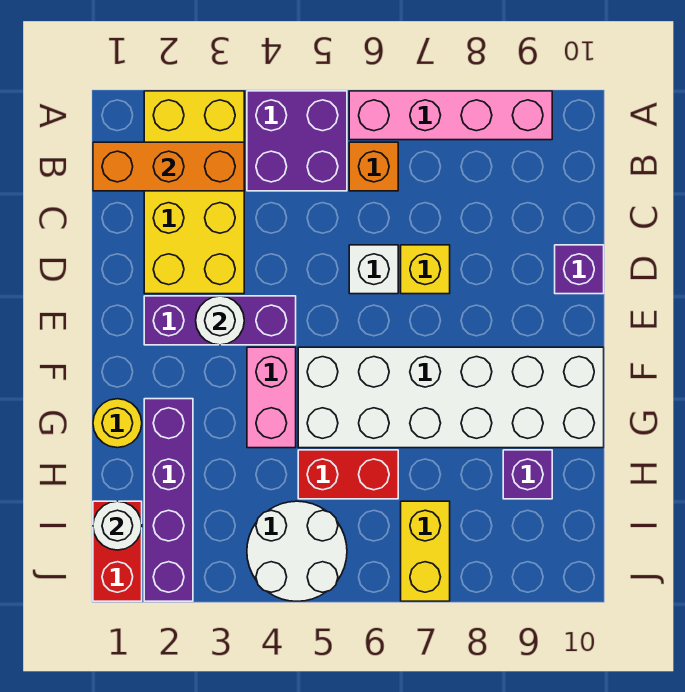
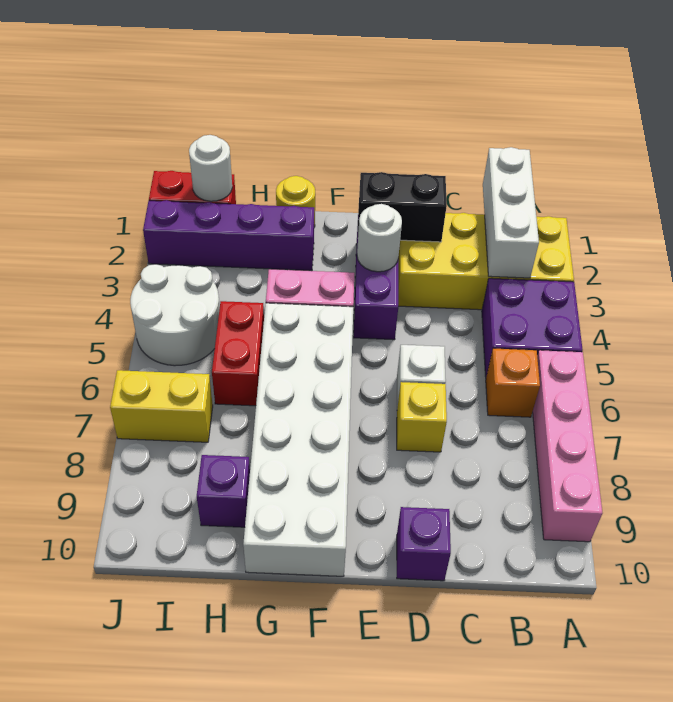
orange brick B1:B3 level 2 -> white brick B1:B3 level 2
none -> black brick D2:E2 level 2

